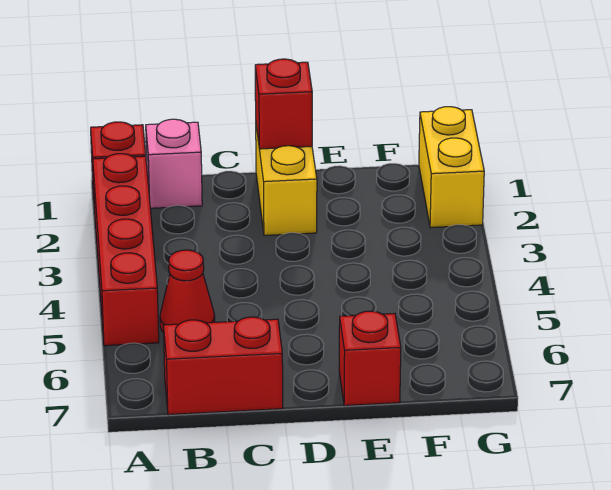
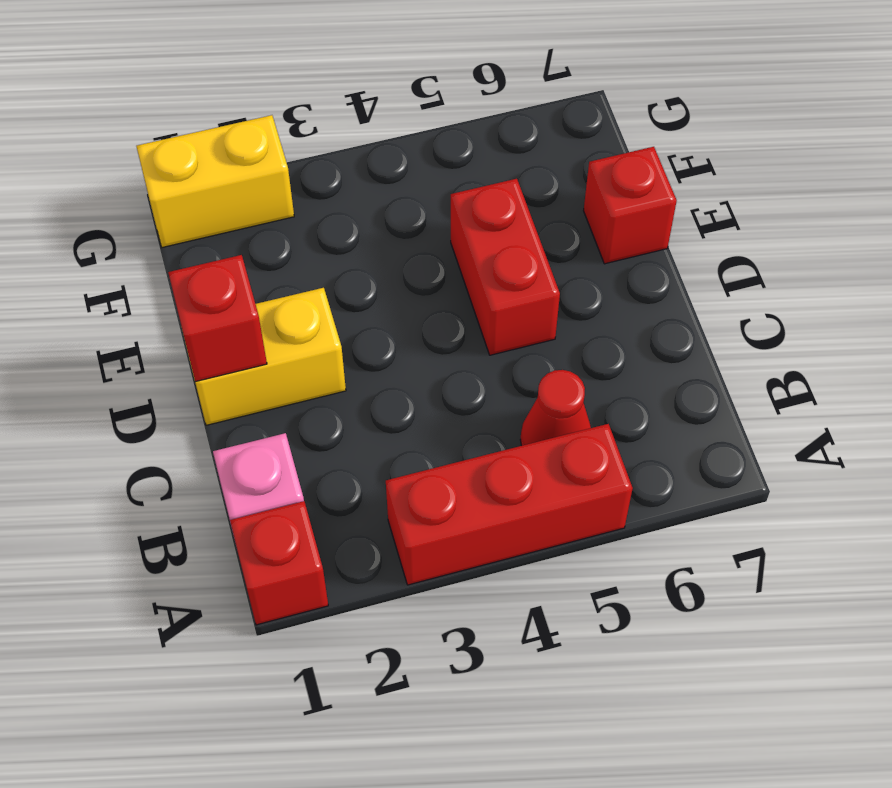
red brick A2:A5 level 1 -> red brick A3:A5 level 1
red brick B7:C7 level 1 -> red brick D5:E5 level 1

